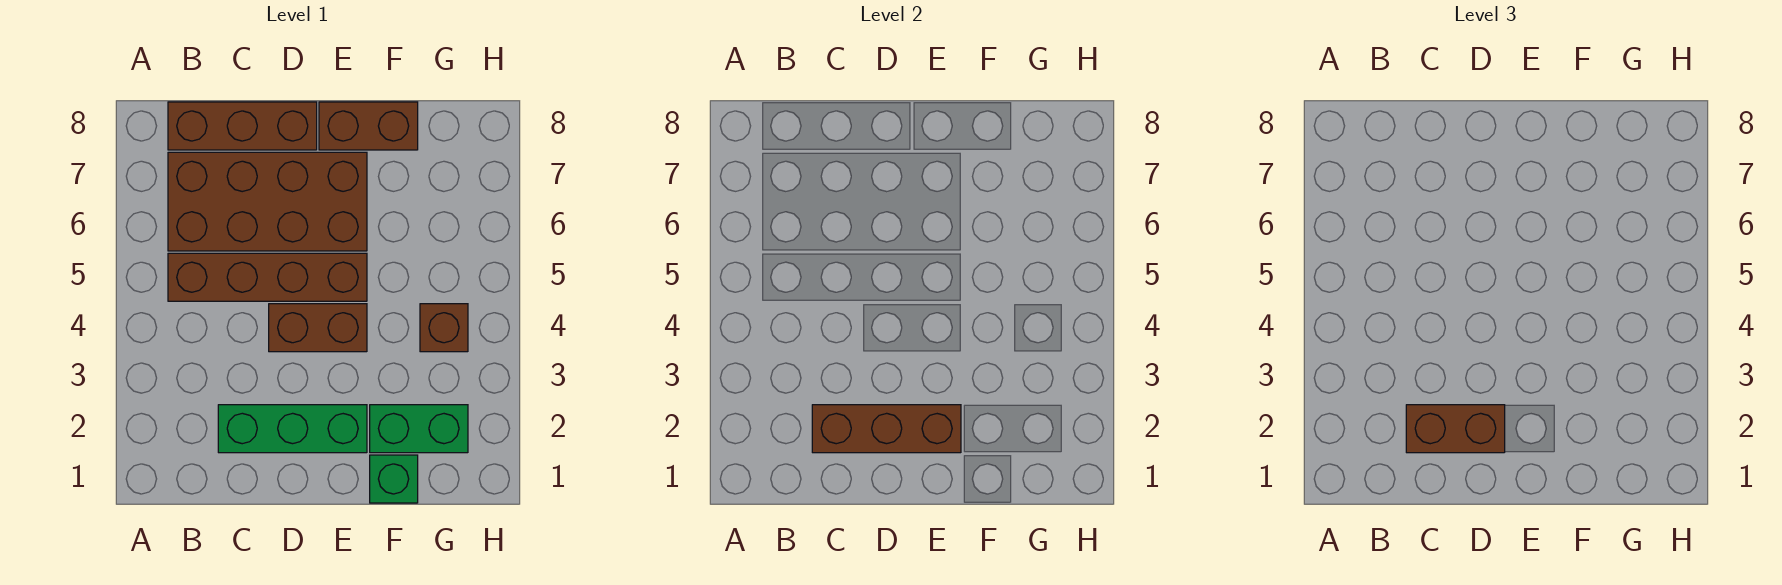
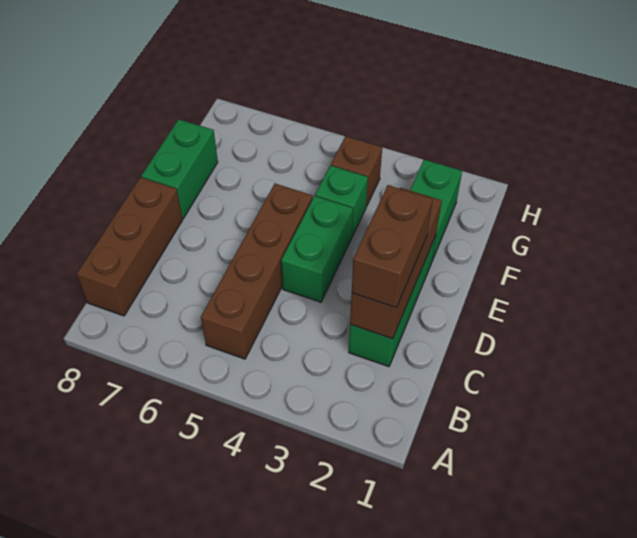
brown brick B6:E7 level 1 -> none
brown brick D4:E4 level 1 -> green brick D4:E4 level 1
brown brick E8:F8 level 1 -> green brick E8:F8 level 1
green brick F1 level 1 -> green brick F4 level 1

